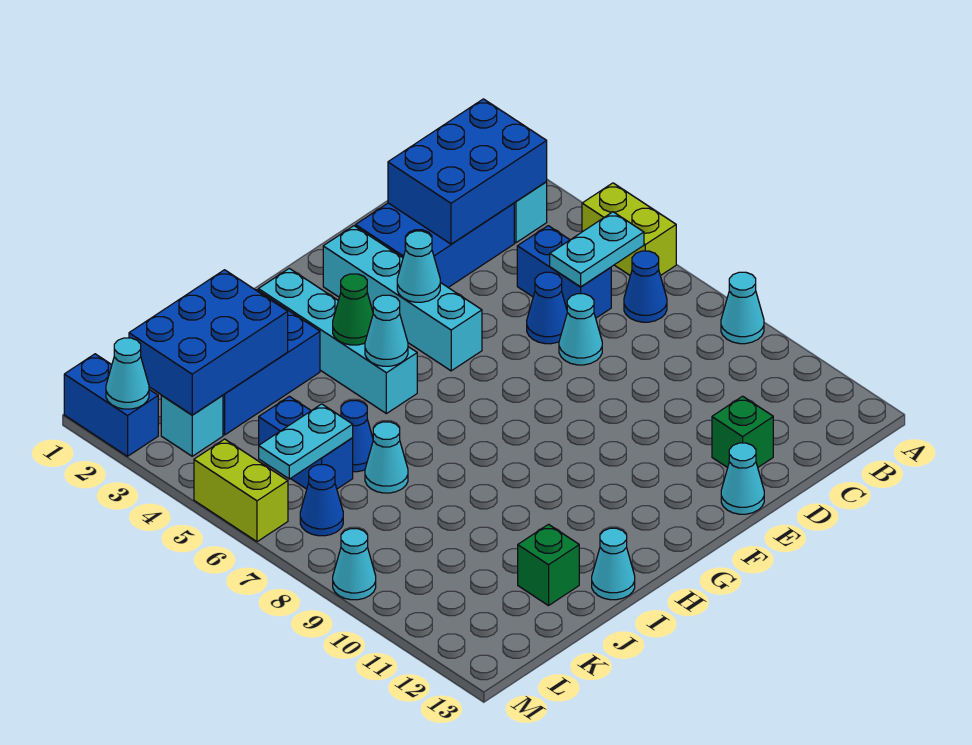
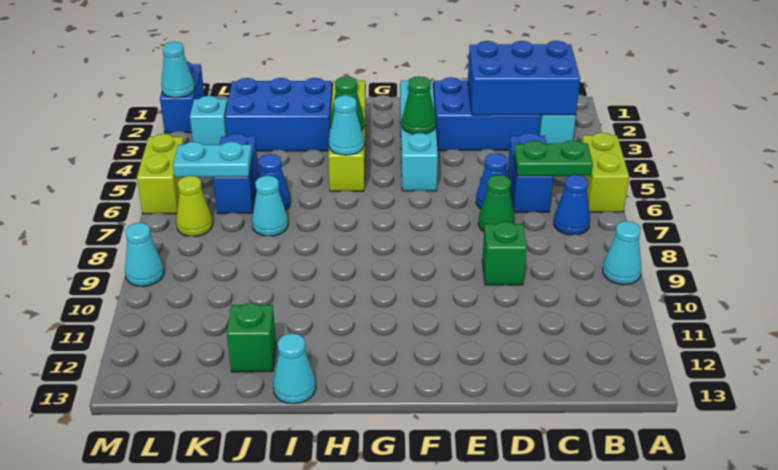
cyan plate B6:C6 level 2 -> green plate B6:C6 level 2
cyan cone D7 level 1 -> green cone D7 level 1
green brick D12 level 1 -> green brick D9 level 1
cyan cone E13 level 1 -> none
cyan cone F4 level 2 -> green cone F4 level 2
cyan brick H2:H5 level 1 -> lime brick H2:H5 level 1
blue brick J2:L3 level 2 -> none
blue cone L7 level 1 -> lime cone L7 level 1

